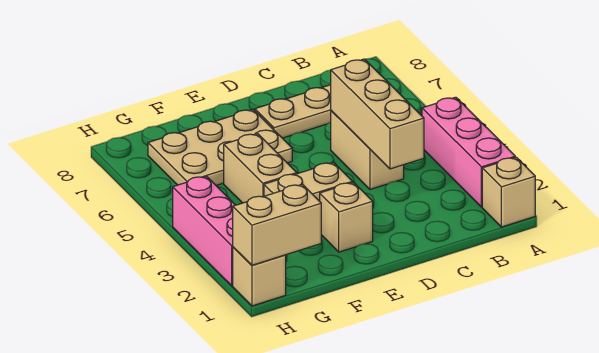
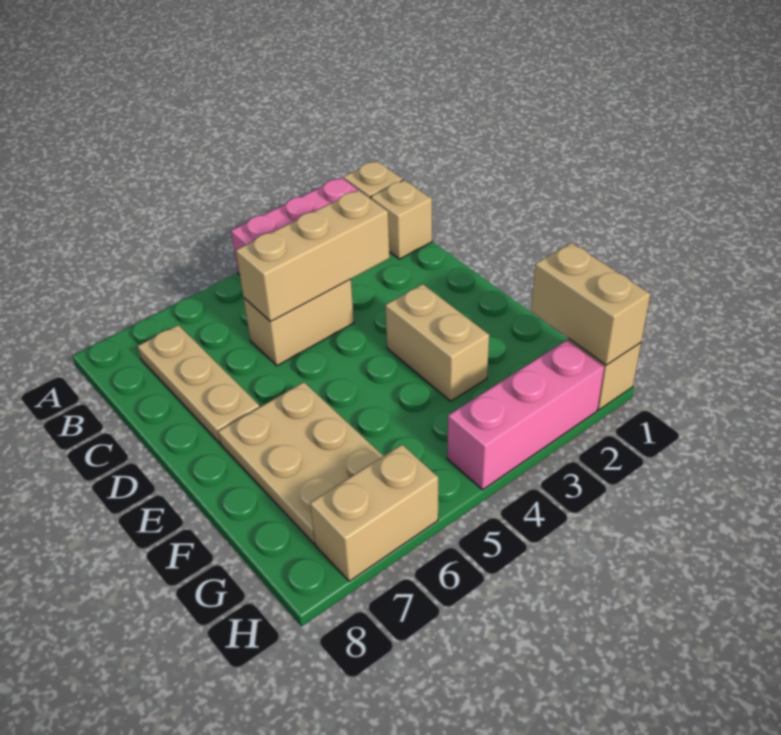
tan brick E2 level 1 -> tan brick B1 level 1
tan brick F4:F5 level 1 -> tan brick H6:H7 level 1

